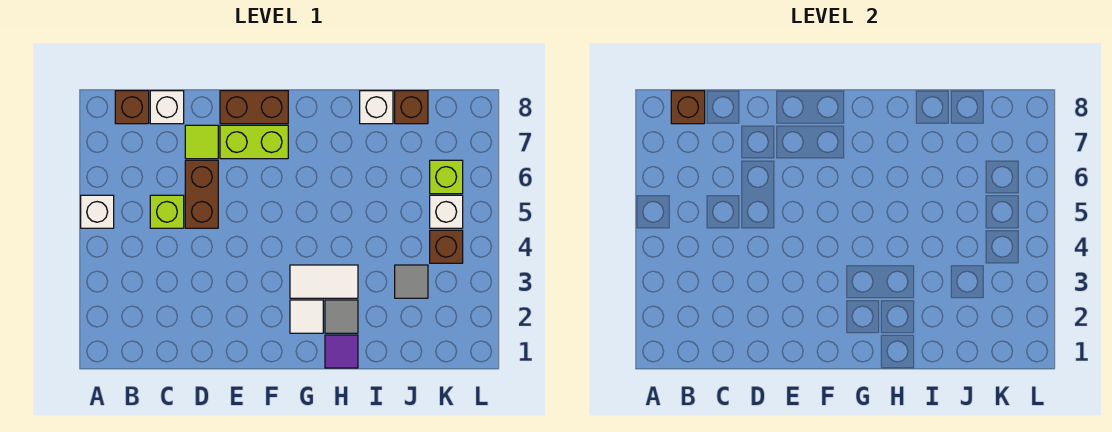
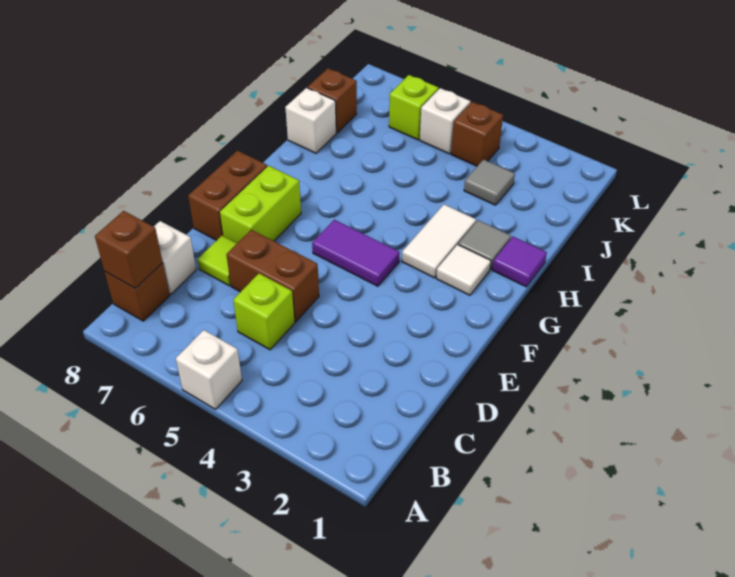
none -> purple tile F4:F5 level 1

